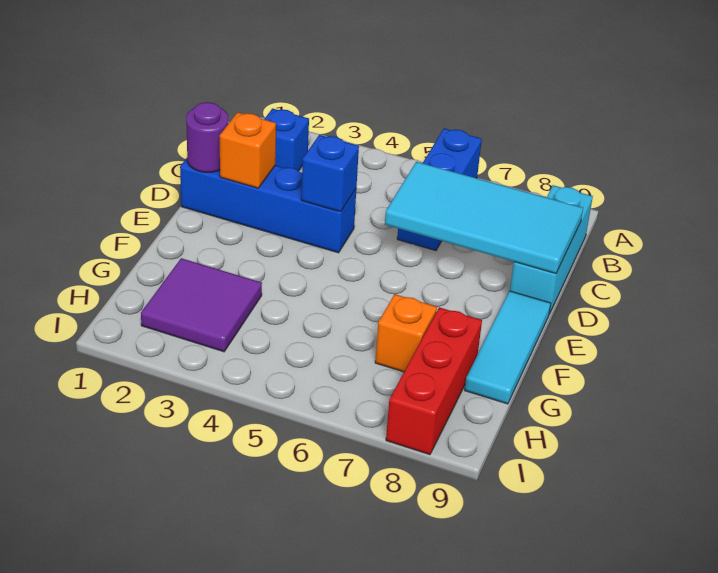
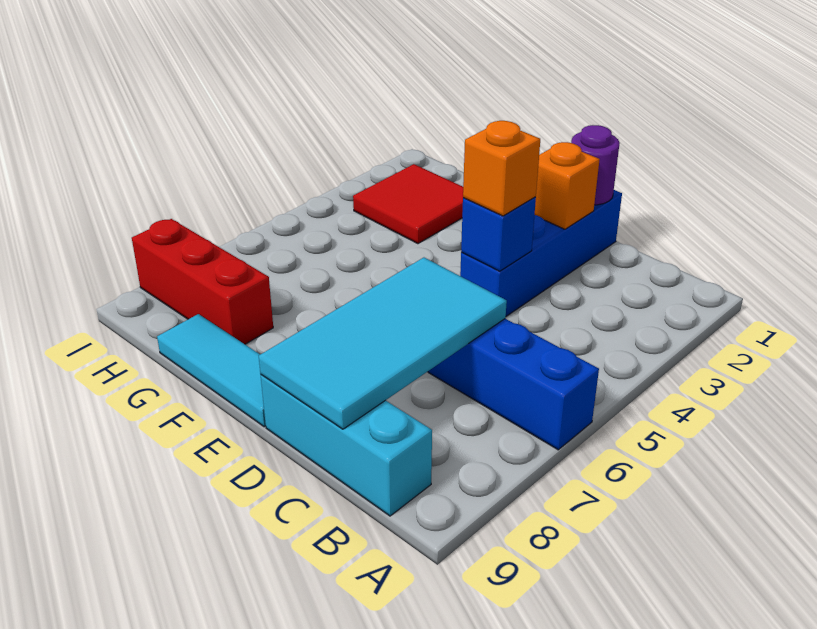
blue brick B2 level 1 -> none
purple tile G2:H3 level 1 -> red tile G2:H3 level 1
orange brick G7 level 1 -> orange brick D4 level 3

